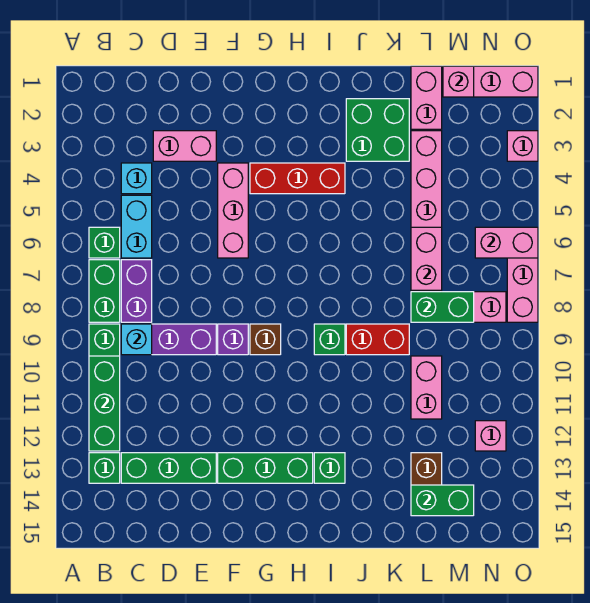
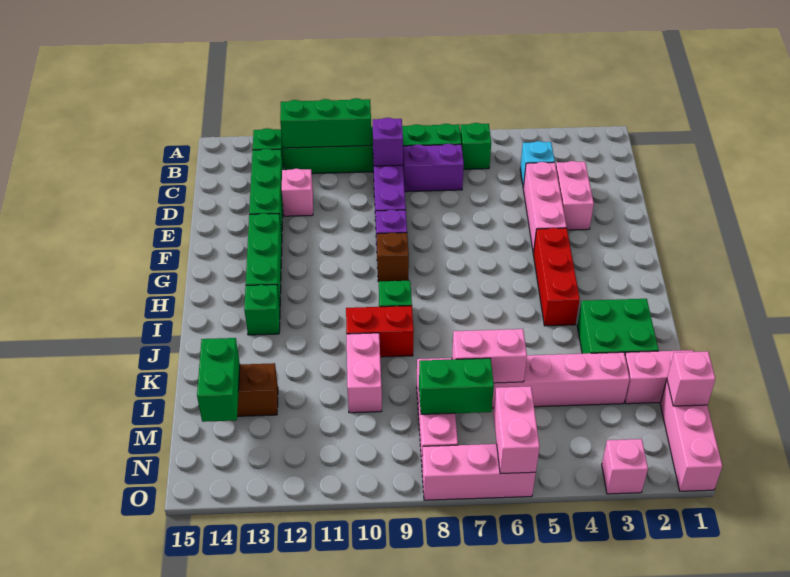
cyan brick C5:C6 level 1 -> none
cyan brick C9 level 2 -> purple brick C9 level 2
pink brick F4:F6 level 1 -> pink brick D4:F4 level 1
red brick J9:K9 level 1 -> red brick J9:J10 level 1
green brick L8:M8 level 2 -> green brick M7:M8 level 2
pink brick L10:L11 level 1 -> pink brick K10:L10 level 1
pink brick N12 level 1 -> pink brick D12 level 1

